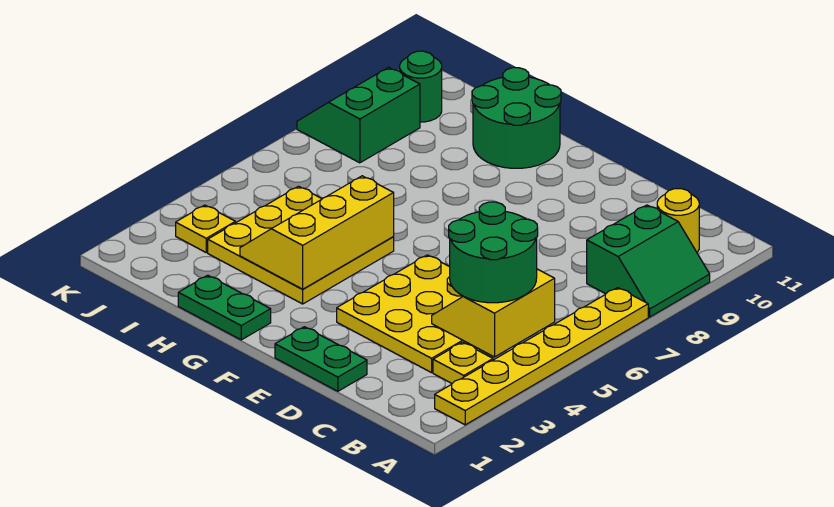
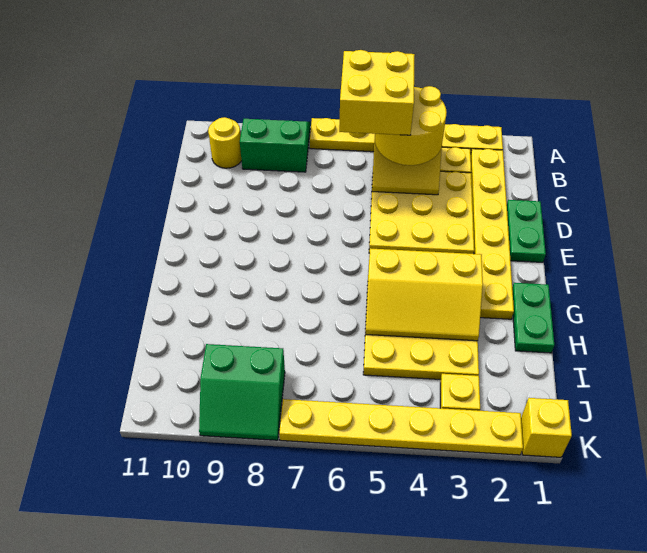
none -> yellow plate B2:G2 level 1
green round brick B4:C5 level 3 -> yellow round brick B4:C5 level 3
none -> yellow brick B5:C6 level 4
green round brick G10:H11 level 1 -> none
green round brick J10 level 1 -> none
none -> yellow brick K1 level 1
none -> yellow plate K2:K7 level 1

